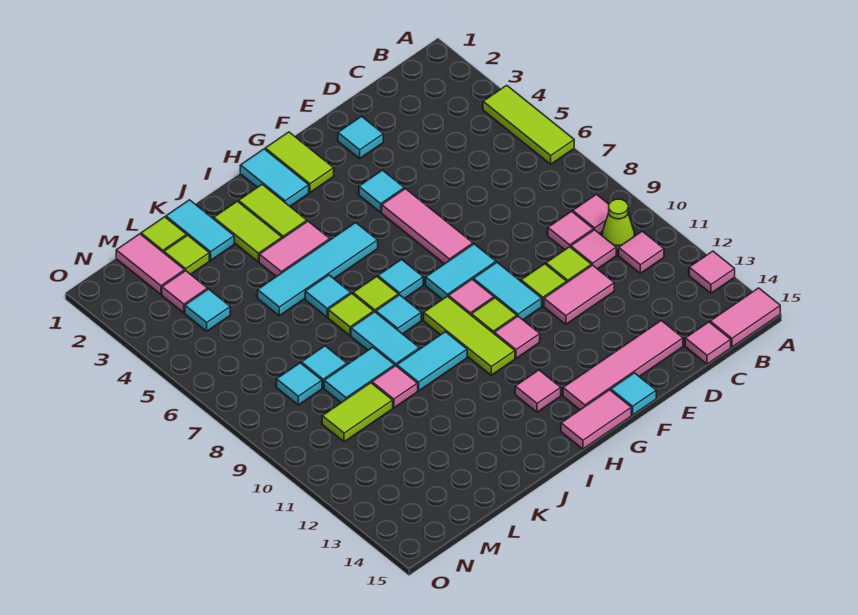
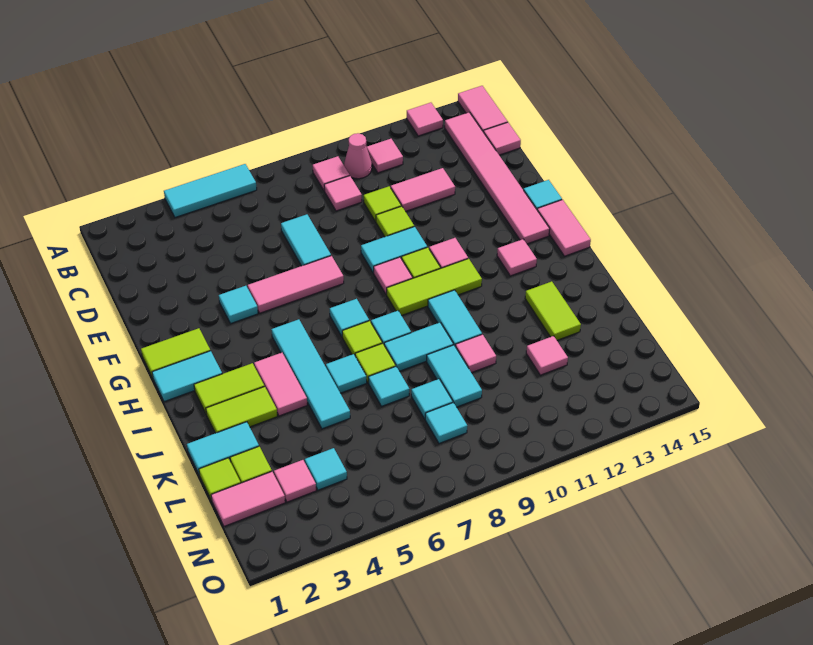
lime tile A4:A6 level 1 -> cyan tile A4:A6 level 1
lime cone B10 level 1 -> pink cone B10 level 1
pink tile C10 level 1 -> pink tile L12 level 1
pink tile D11:E11 level 1 -> pink tile D11:D12 level 1
pink tile D14:G14 level 1 -> pink tile B14:G14 level 1
cyan tile E2 level 1 -> cyan tile K7 level 1
cyan tile F8:G8 level 1 -> cyan tile D7:E7 level 1
lime tile L10:M10 level 1 -> lime tile J13:K13 level 1

